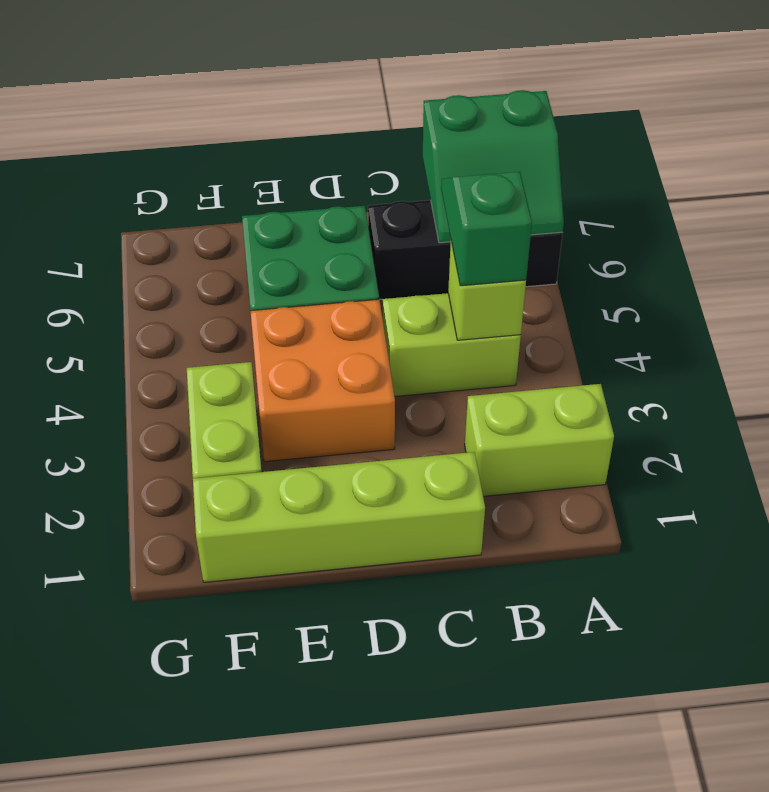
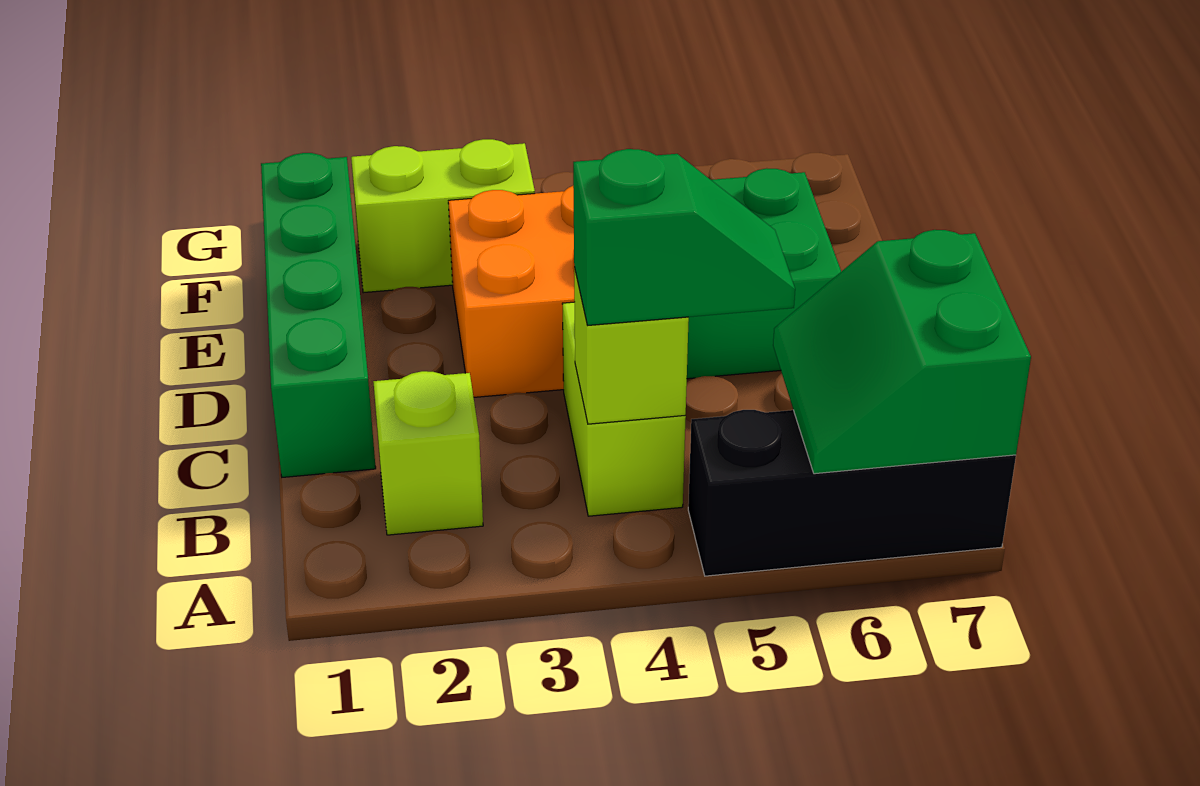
lime brick A2:B2 level 1 -> lime brick B2 level 1
black brick A6:C6 level 1 -> black brick A5:A7 level 1
lime brick C1:F1 level 1 -> green brick C1:F1 level 1

